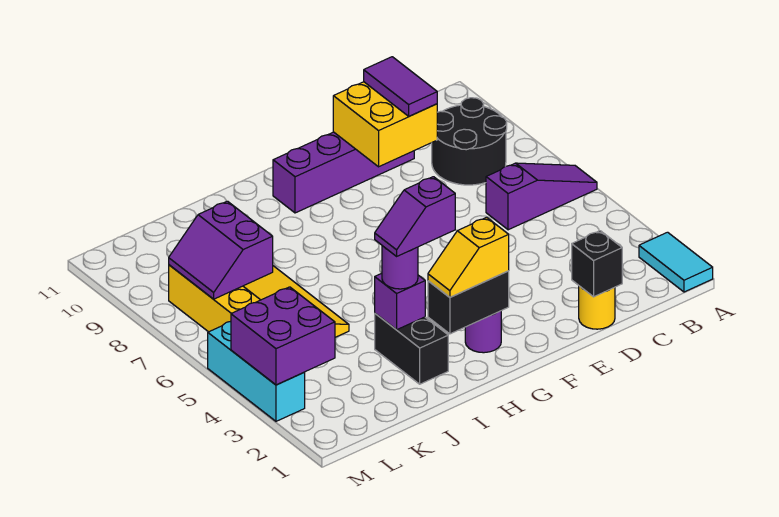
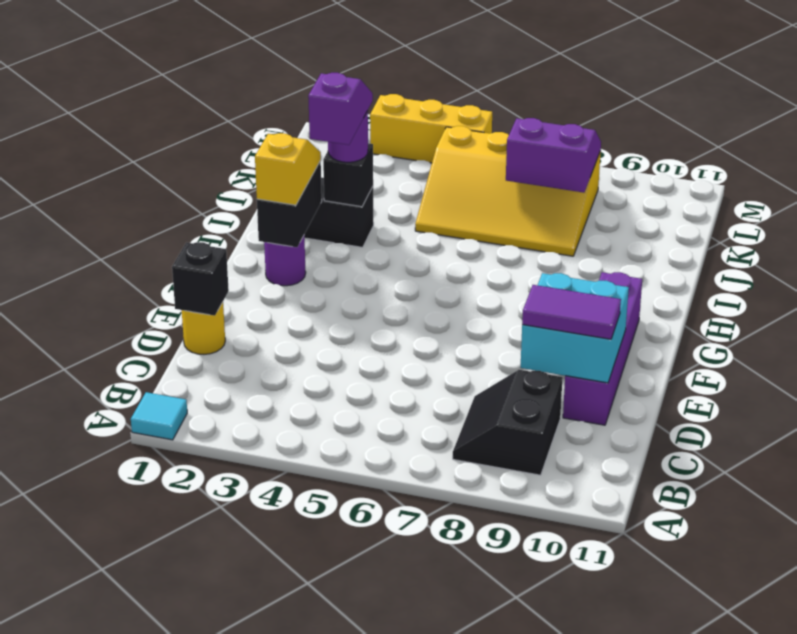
cyan tile A1:A2 level 1 -> cyan tile A1 level 1
purple slope A6:C6 level 1 top C -> none
black round brick B8:C9 level 1 -> black slope B8:C9 level 1 top 9
yellow brick D9:E10 level 2 -> cyan brick D9:E10 level 2
purple brick I3 level 2 -> black brick I3 level 2
purple brick L3:M4 level 2 -> none
cyan brick M3:M5 level 1 -> yellow brick M3:M5 level 1

